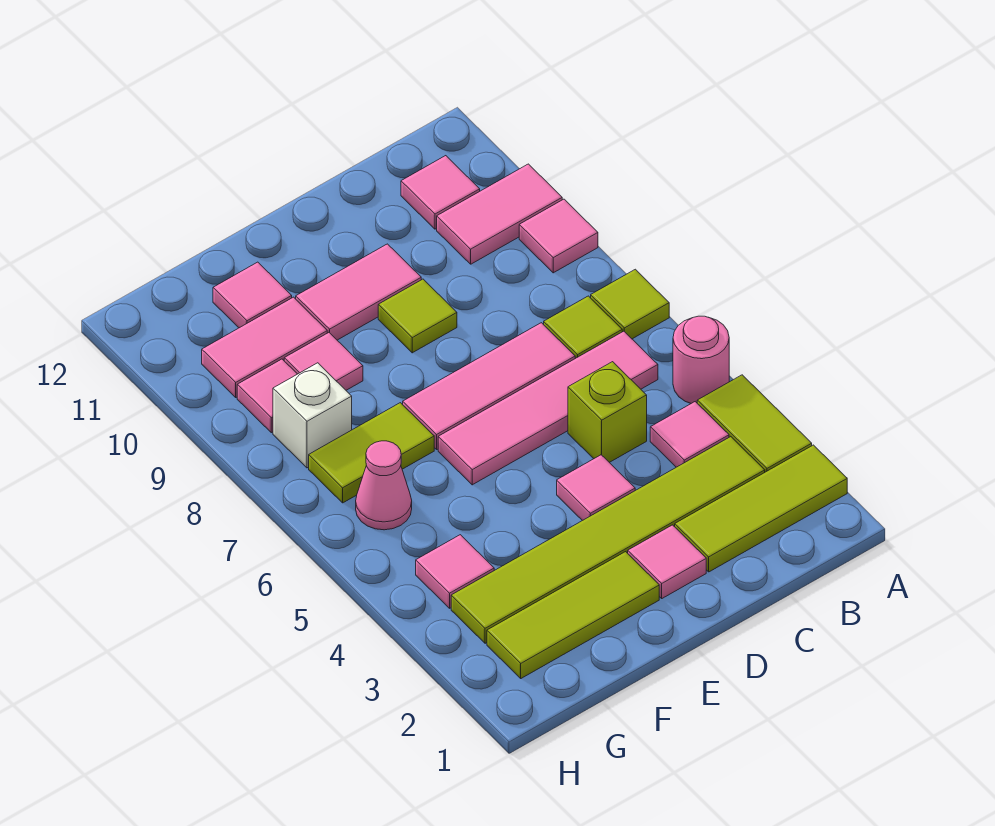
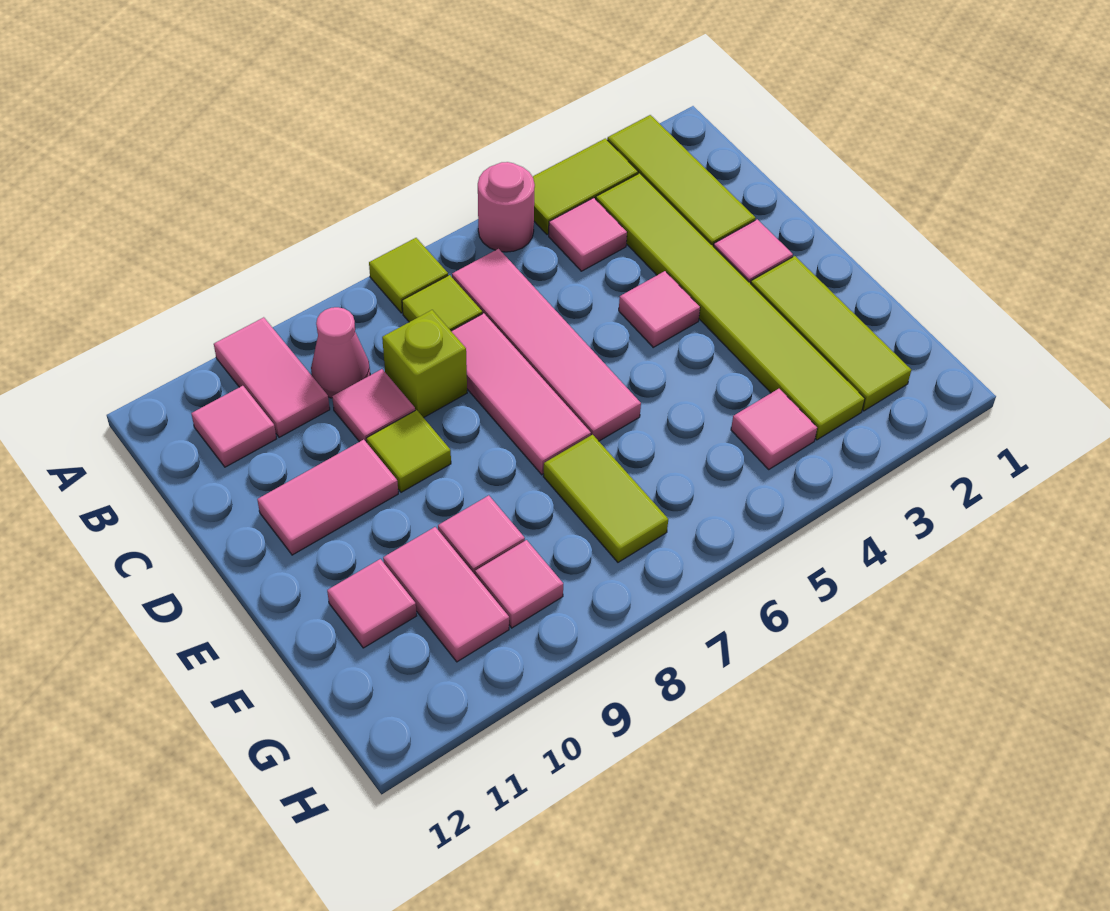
pink tile A9 level 1 -> pink tile C9 level 1
lime brick C5 level 1 -> lime brick C8 level 1
pink tile D10:E10 level 1 -> pink tile D10:D11 level 1
pink cone G6 level 1 -> pink cone B9 level 1
white brick G8 level 1 -> none

